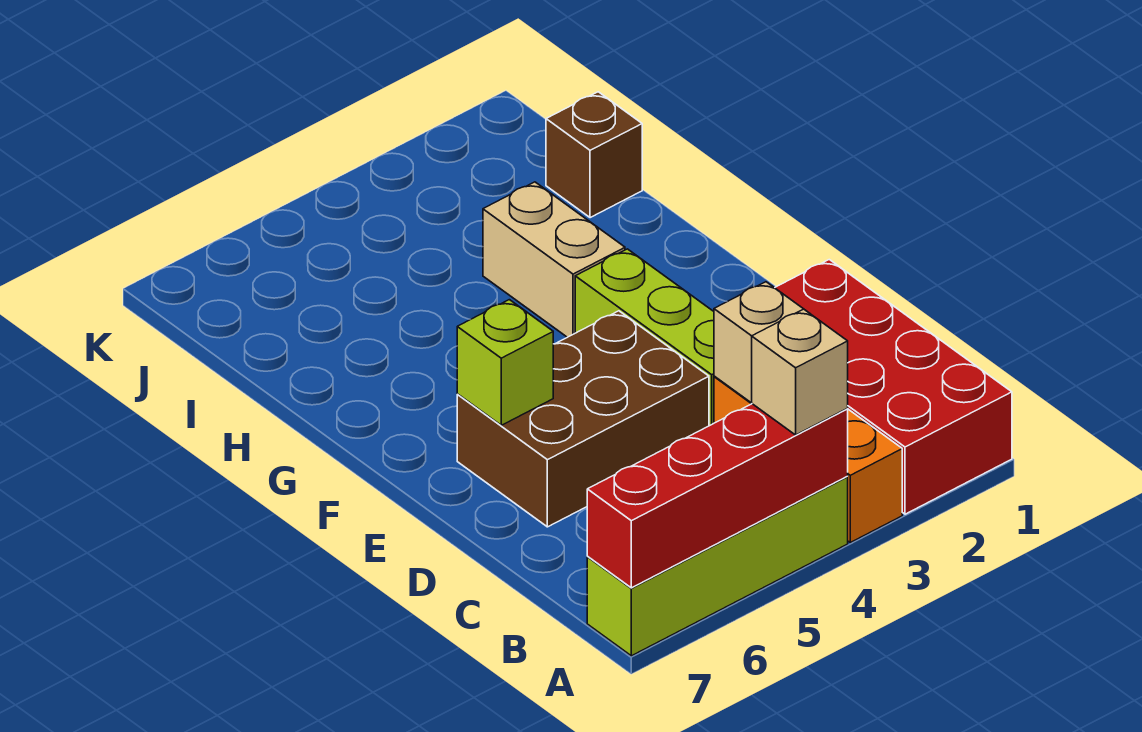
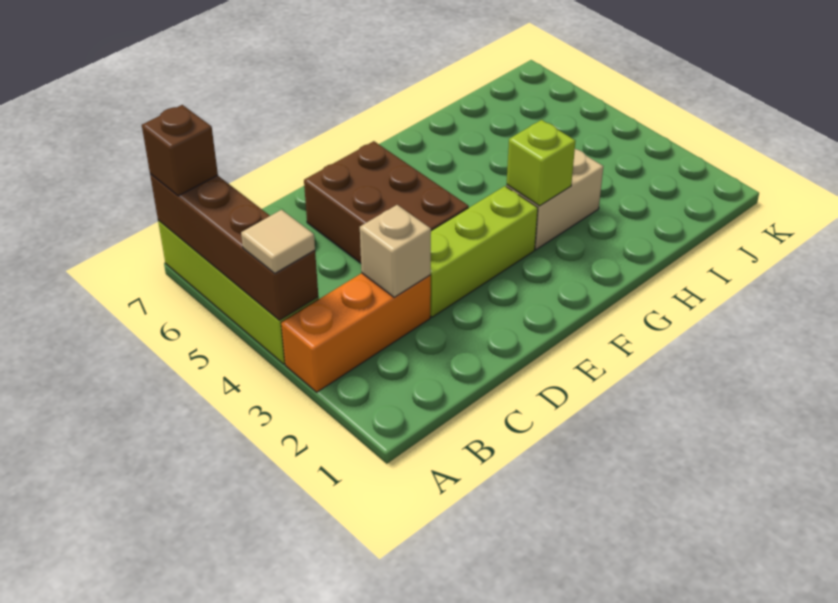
red brick A1:D2 level 1 -> none
red brick A4:A7 level 2 -> brown brick A4:A7 level 2
tan brick A4 level 3 -> tan tile A4 level 3
lime brick E6 level 2 -> lime brick G3 level 2
brown brick I1 level 1 -> brown brick A7 level 3

